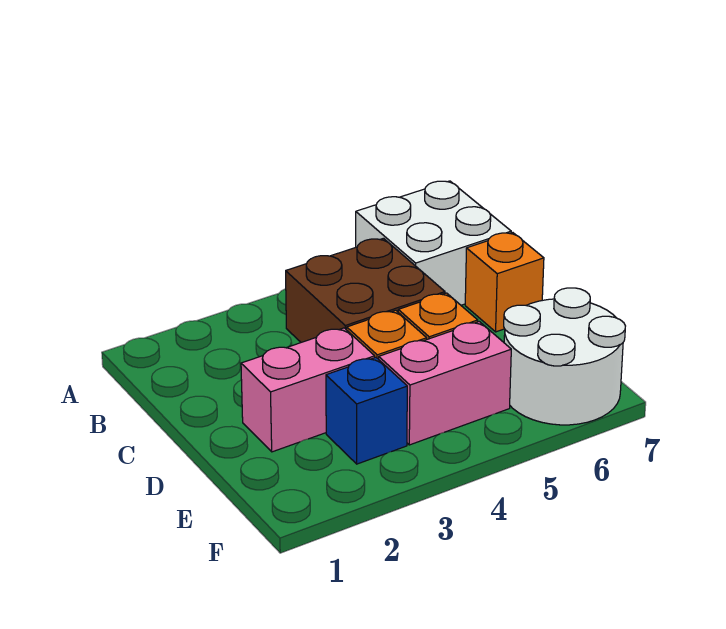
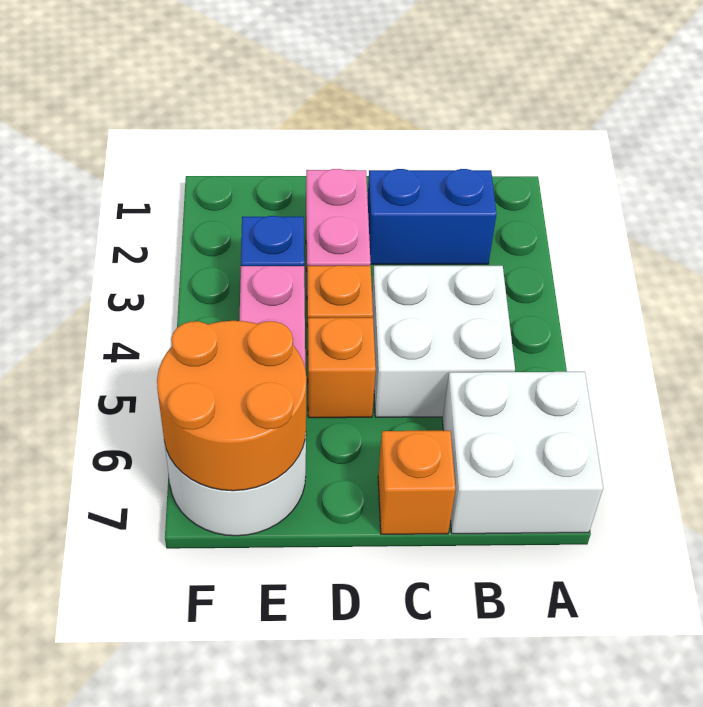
none -> blue brick B2:C2 level 1
brown brick B4:C5 level 1 -> white brick B4:C5 level 1
none -> orange round brick E6:F7 level 2

